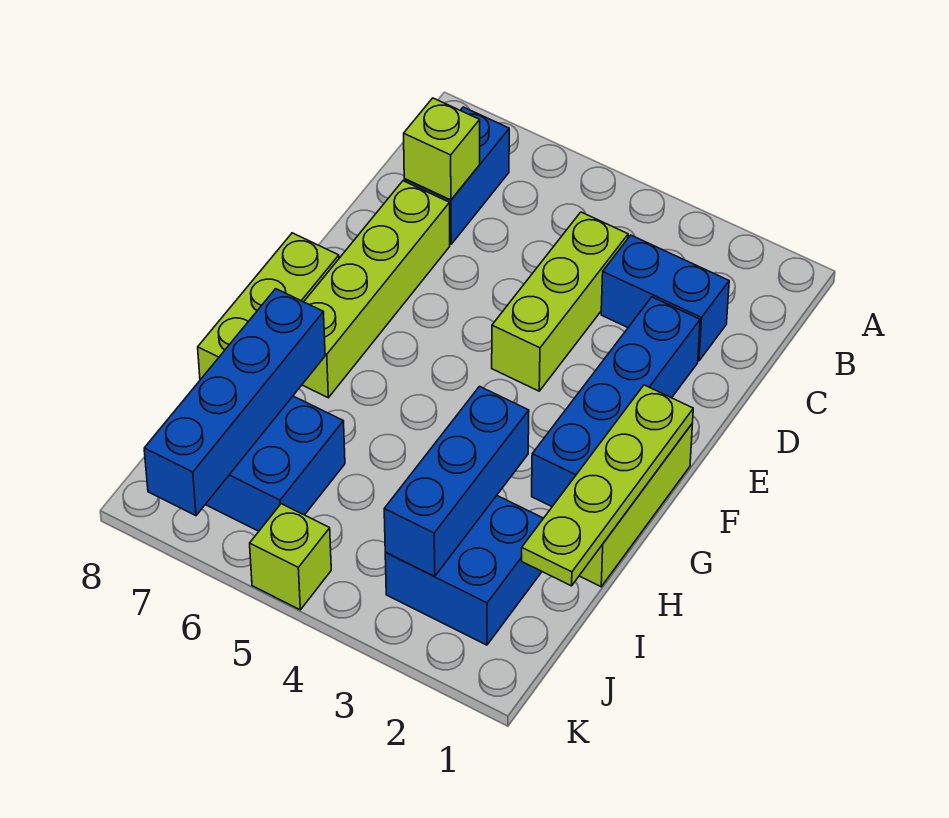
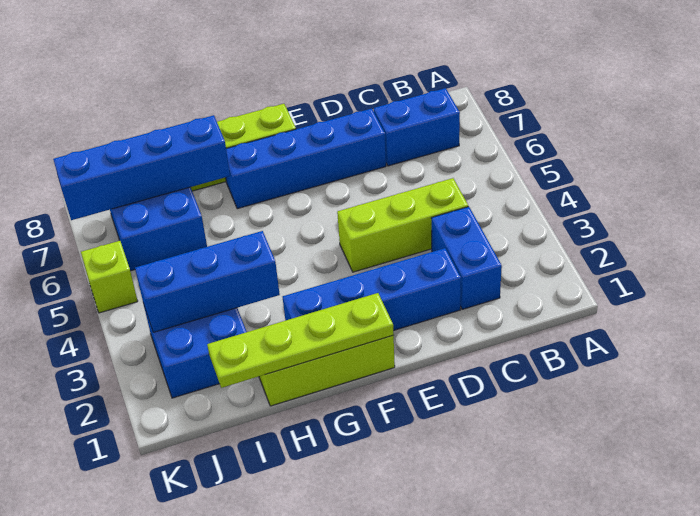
lime brick C7 level 2 -> none
lime brick D7:G7 level 1 -> blue brick D7:G7 level 1

